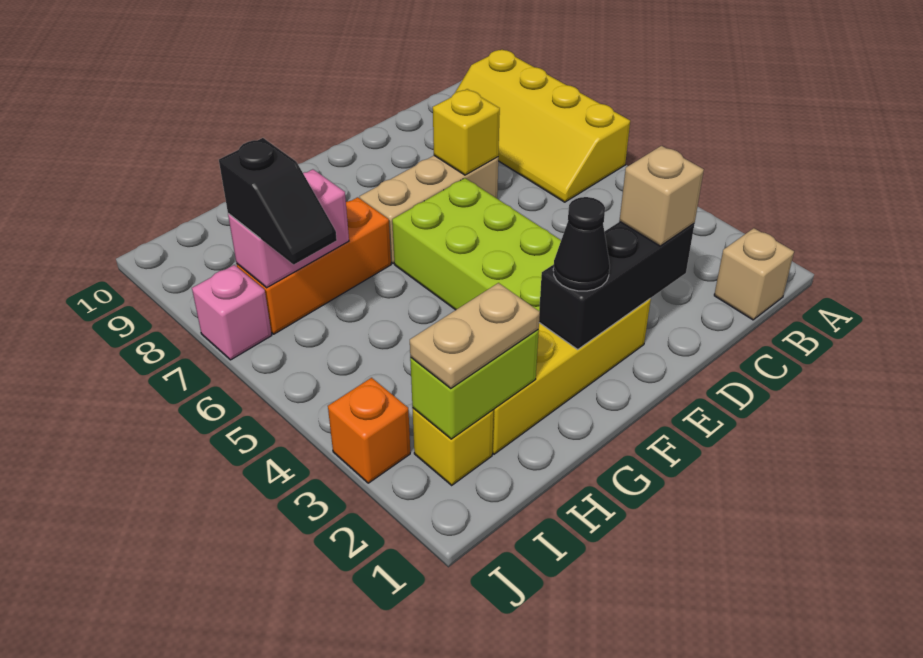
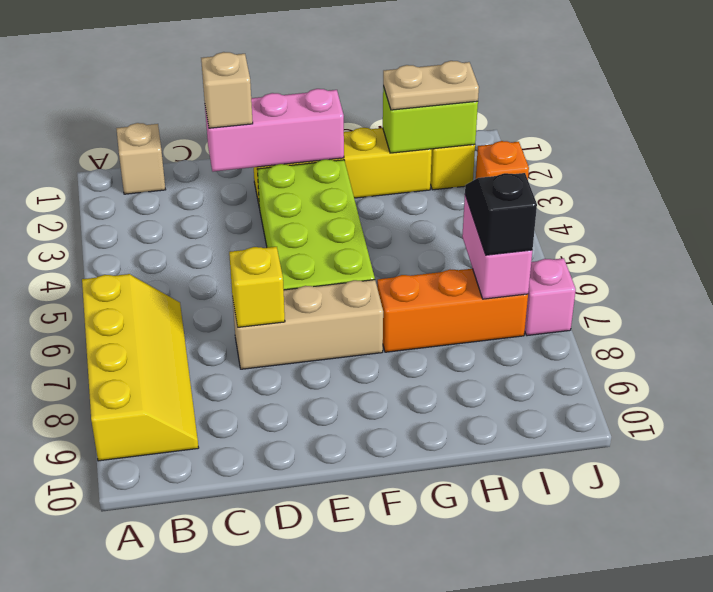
black brick D2:F2 level 2 -> pink brick D2:F2 level 2
black cone F2 level 3 -> none
pink brick H7:I7 level 2 -> pink brick I6:I7 level 2

